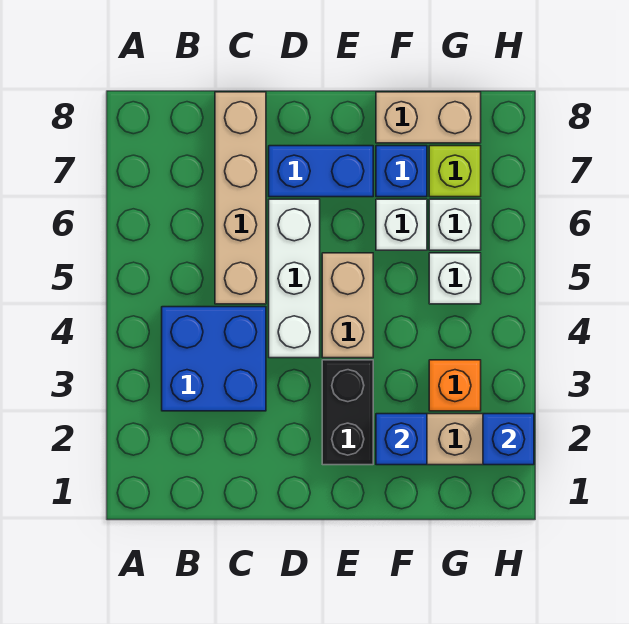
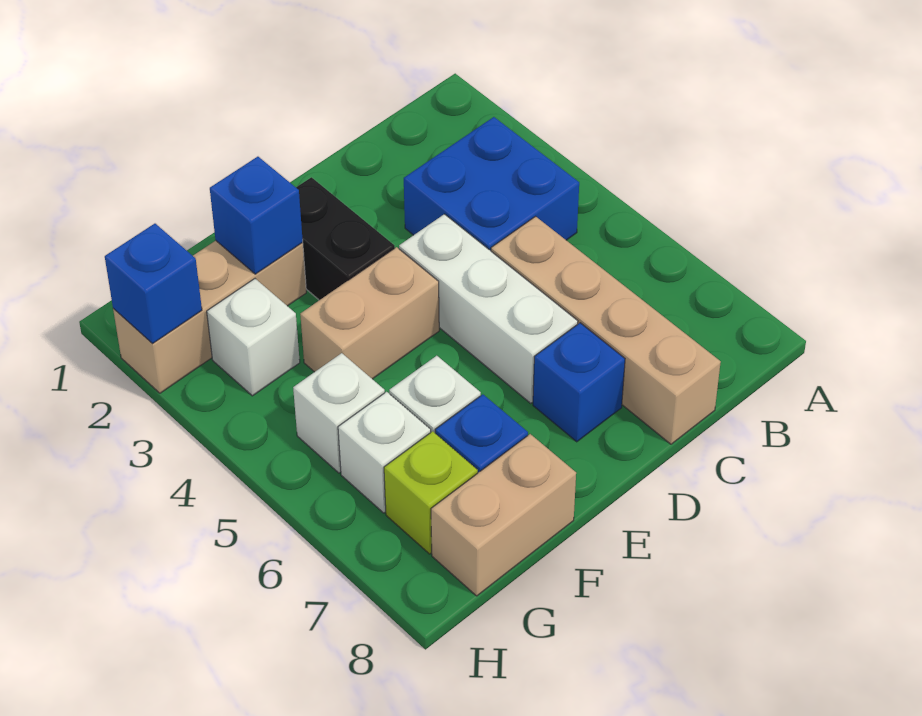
blue brick D7:E7 level 1 -> blue brick D7 level 1
tan brick E4:E5 level 1 -> tan brick E4:F4 level 1
orange brick G3 level 1 -> white brick G3 level 1

